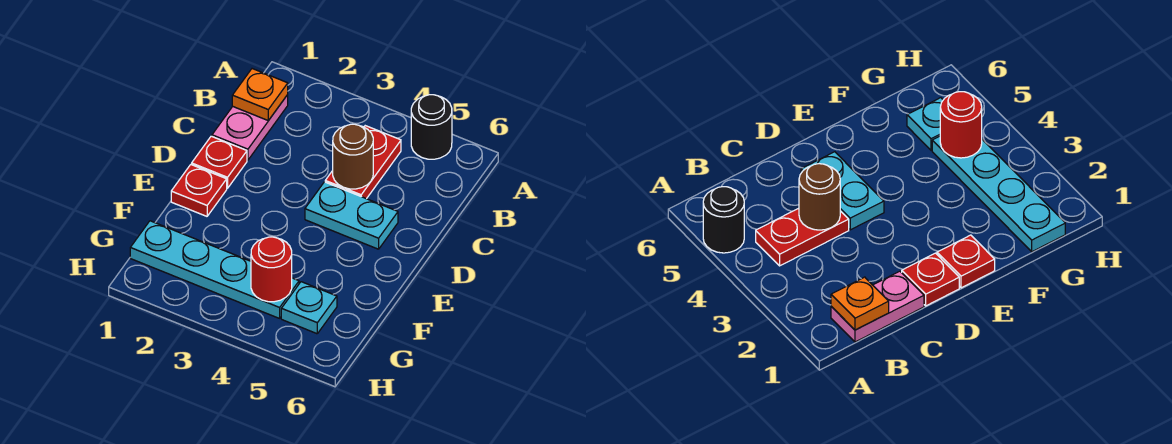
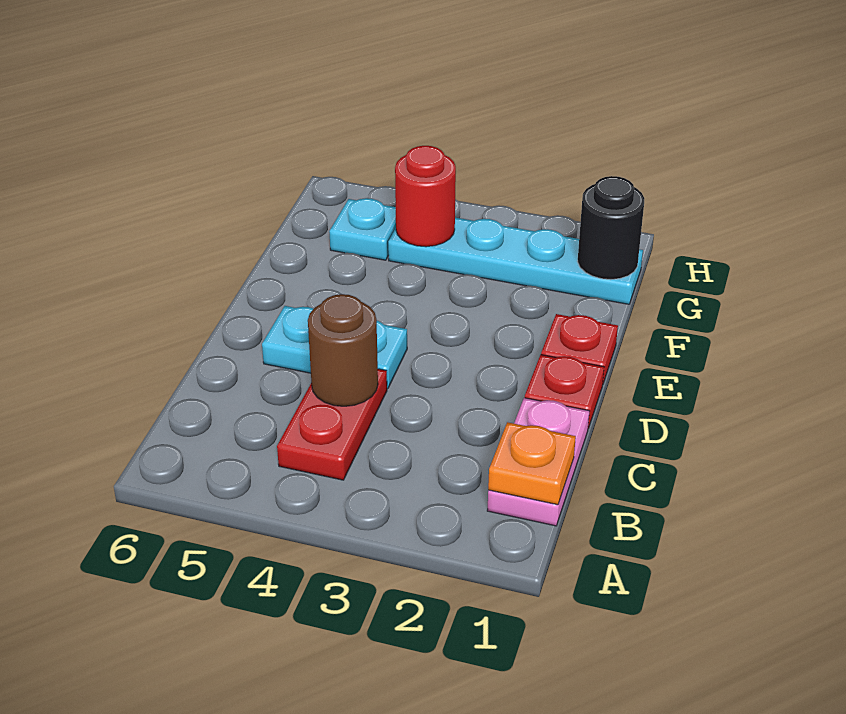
black round brick A5 level 1 -> black round brick G1 level 2

